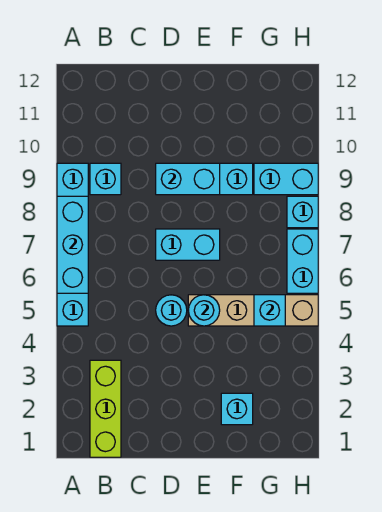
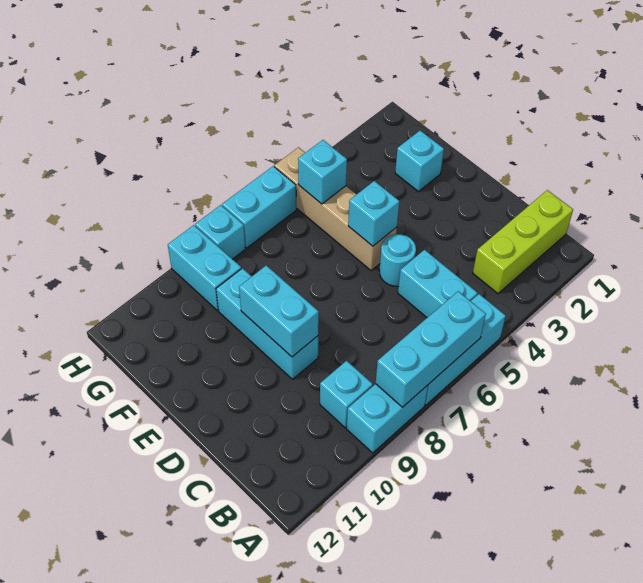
cyan brick D7:E7 level 1 -> cyan brick B5:C5 level 1
cyan round brick E5 level 2 -> cyan brick E5 level 2

